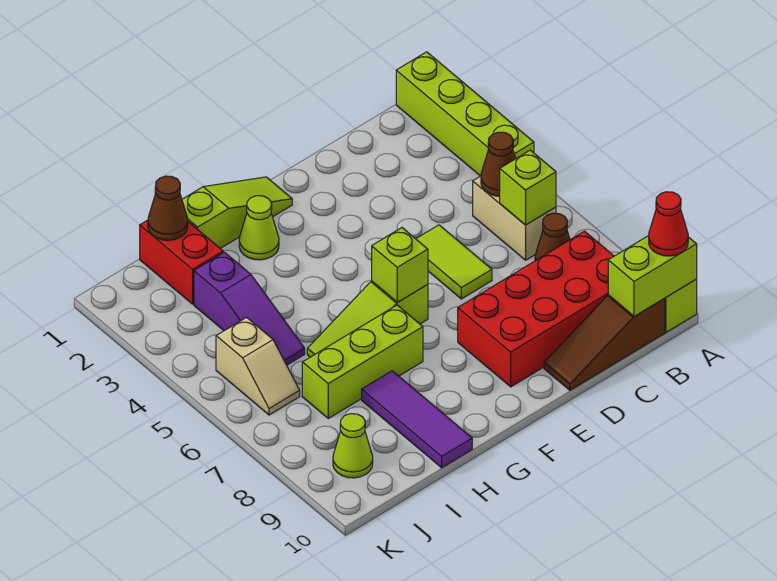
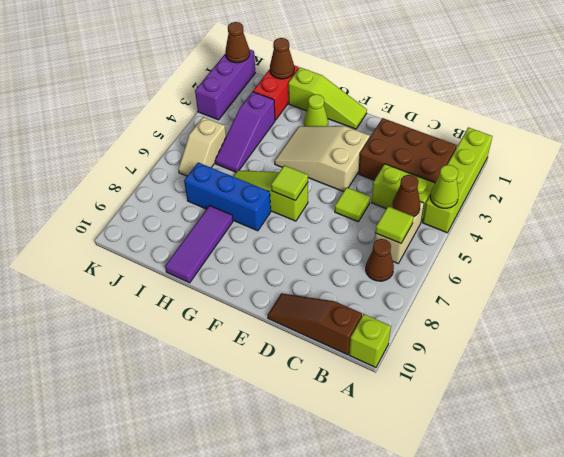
lime brick A10:B10 level 2 -> lime brick B4:C4 level 1
red cone A10 level 3 -> none
none -> brown brick B2:D3 level 1
lime brick B6 level 2 -> lime tile B6 level 2
red brick B8:E9 level 1 -> none
lime tile D5:D6 level 1 -> lime tile D5 level 1
none -> tan slope E3:G4 level 1 top E
lime brick F6 level 2 -> lime tile F6 level 2
lime brick G7:I7 level 1 -> blue brick G7:I7 level 1
lime cone J9 level 1 -> lime cone A4 level 2
none -> purple brick K1:K3 level 1
none -> brown cone K1 level 2

